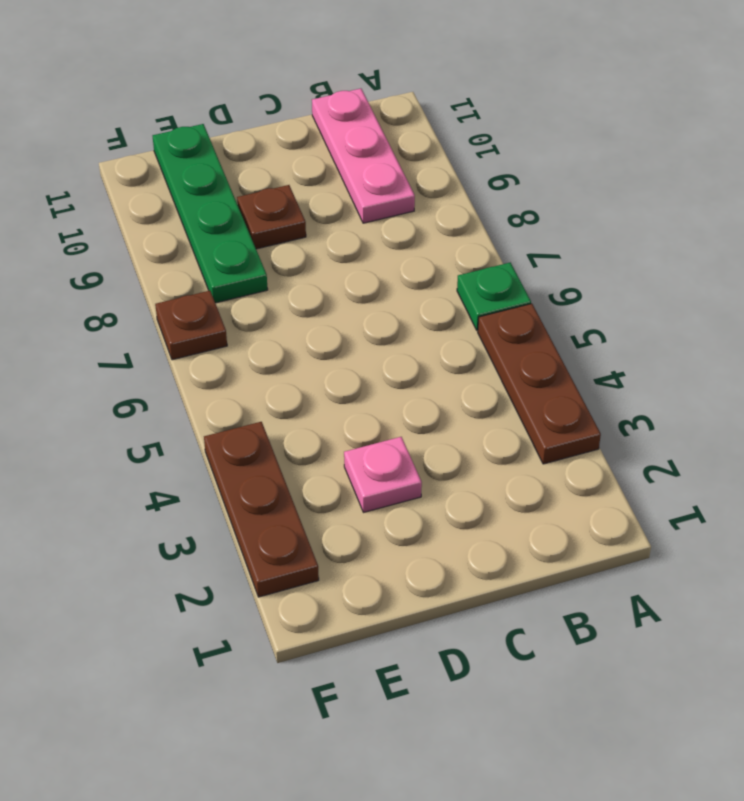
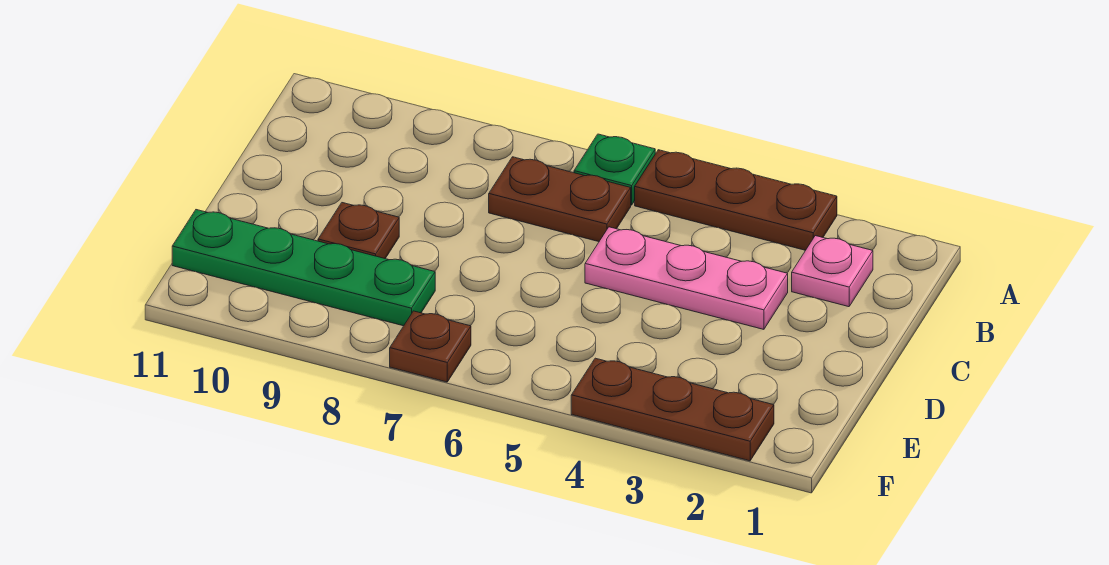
none -> brown plate B6:B7 level 1
pink plate B9:B11 level 1 -> pink plate C3:C5 level 1
pink plate D3 level 1 -> pink plate B2 level 1

